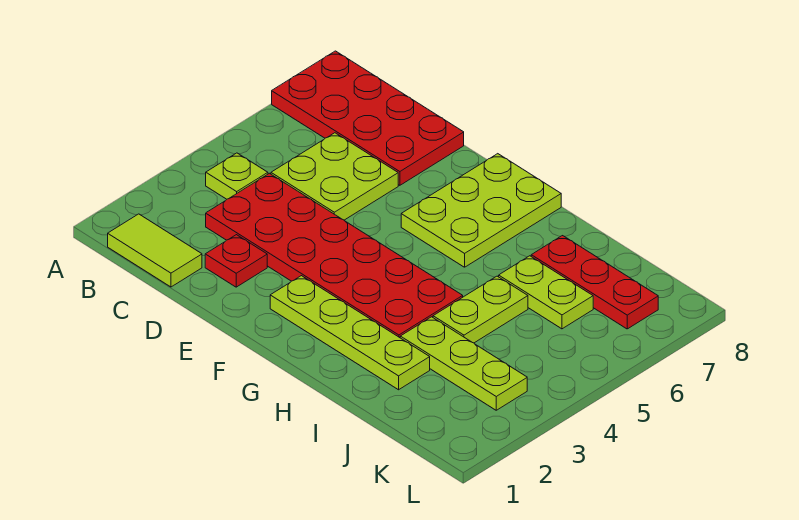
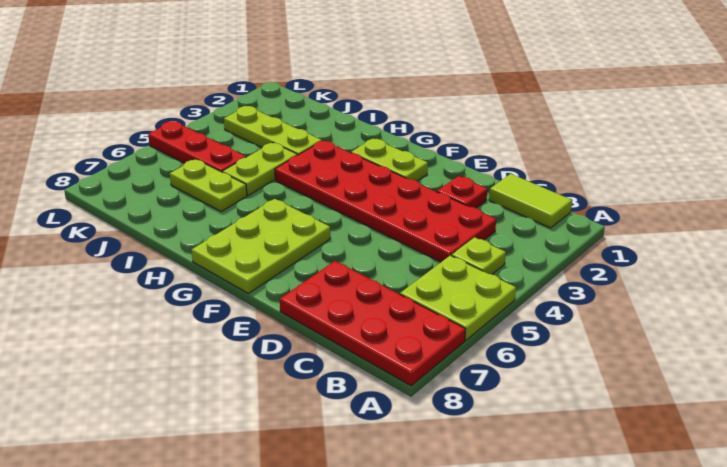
lime plate C5:D6 level 1 -> lime plate A5:B6 level 1
lime plate F2:I2 level 1 -> lime plate F2:G2 level 1
red plate I7:K7 level 1 -> red plate J5:L5 level 1

